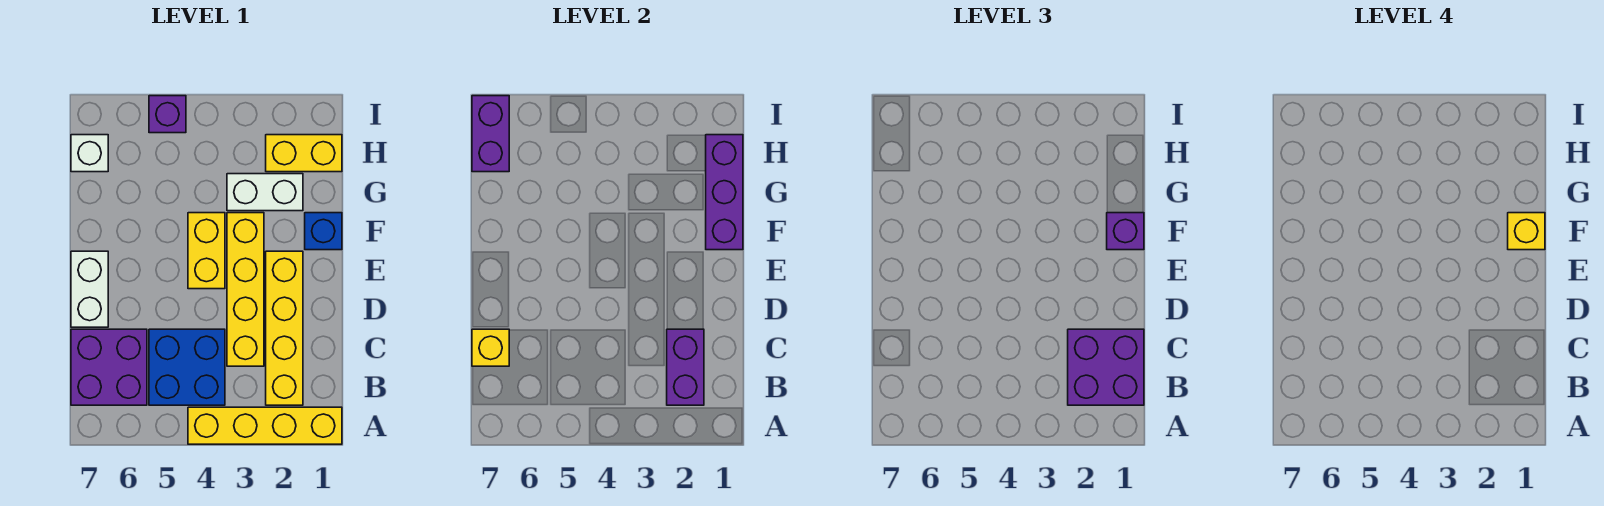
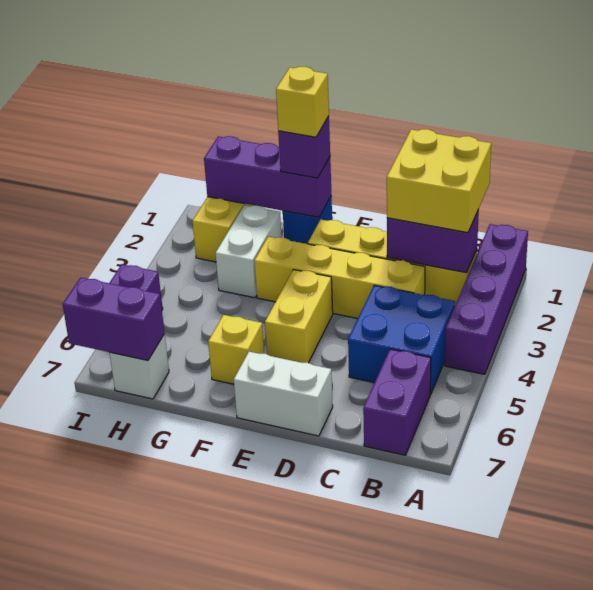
yellow brick A1:A4 level 1 -> purple brick A1:A4 level 1
purple brick B1:C2 level 3 -> yellow brick B1:C2 level 3
purple brick B6:C7 level 1 -> purple brick B6:B7 level 1
yellow brick C7 level 2 -> yellow brick F6 level 1
yellow brick E4:F4 level 1 -> yellow brick E4:E5 level 1

